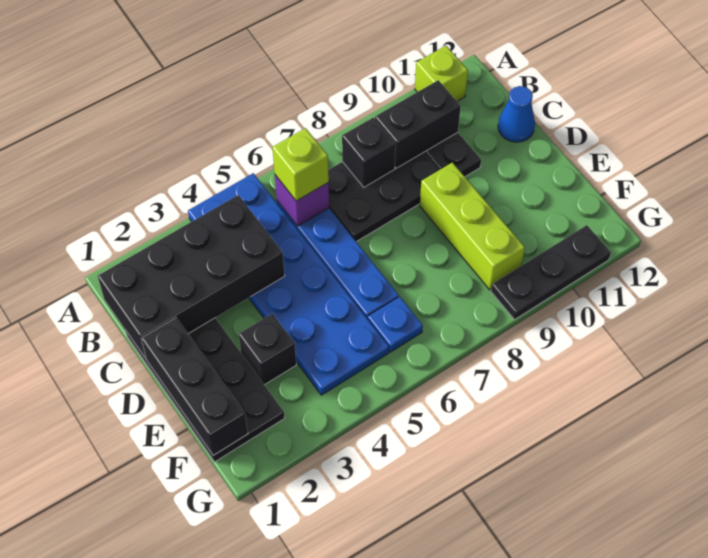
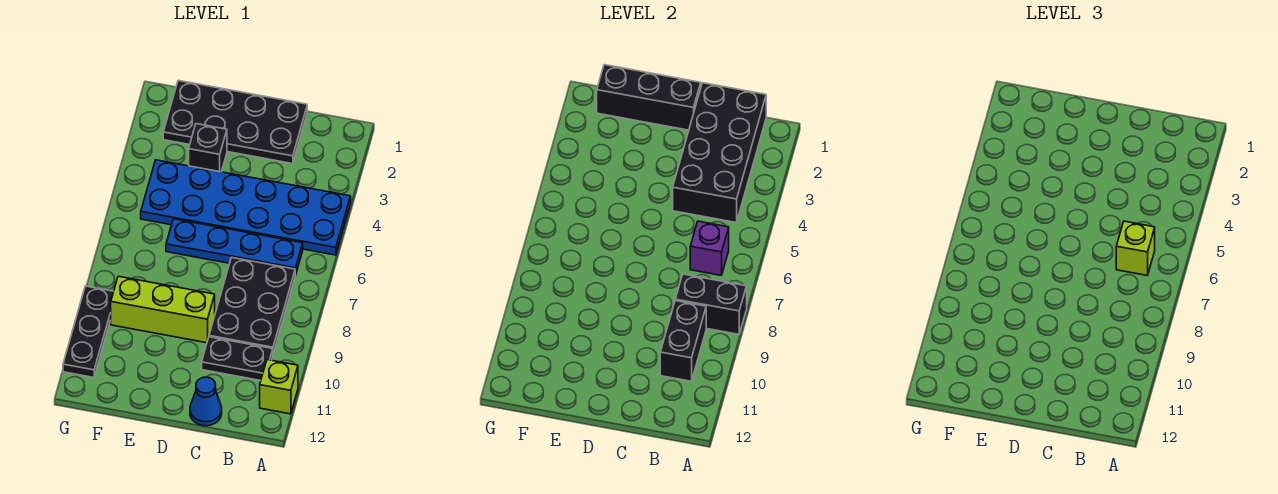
black brick B8 level 2 -> black brick A8:B8 level 2
blue plate F6 level 1 -> none

